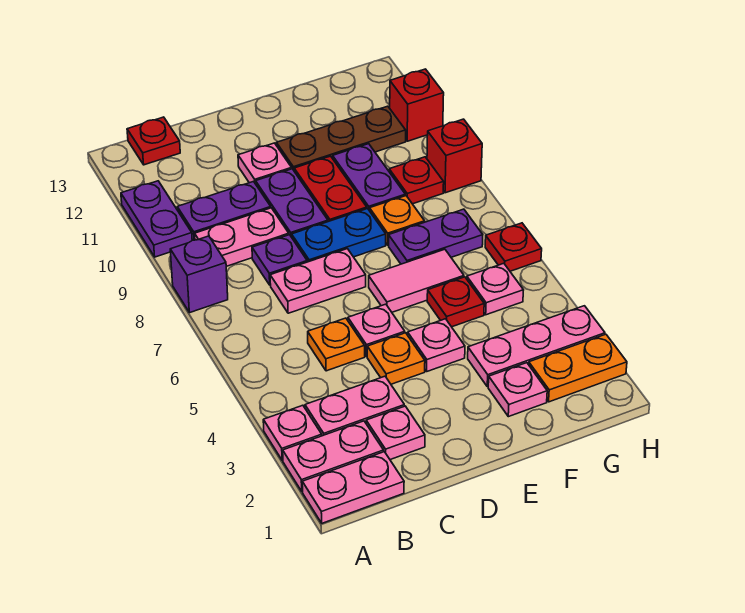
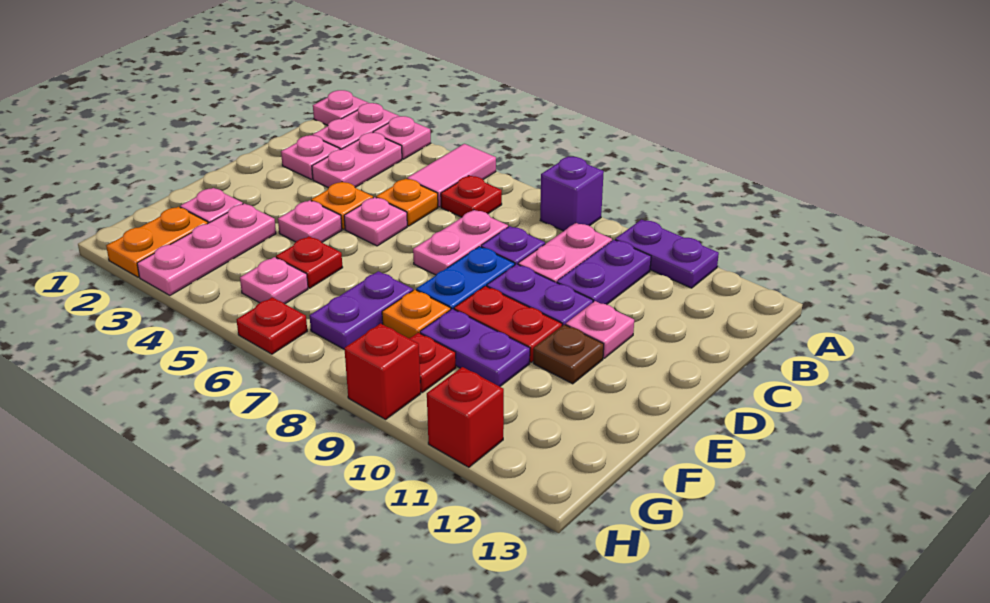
pink plate A1:B1 level 1 -> pink plate A1 level 1
red plate B13 level 1 -> red plate B6 level 1
pink tile E6:F6 level 1 -> pink tile A5:B5 level 1
brown plate E11:G11 level 1 -> brown plate E11 level 1

